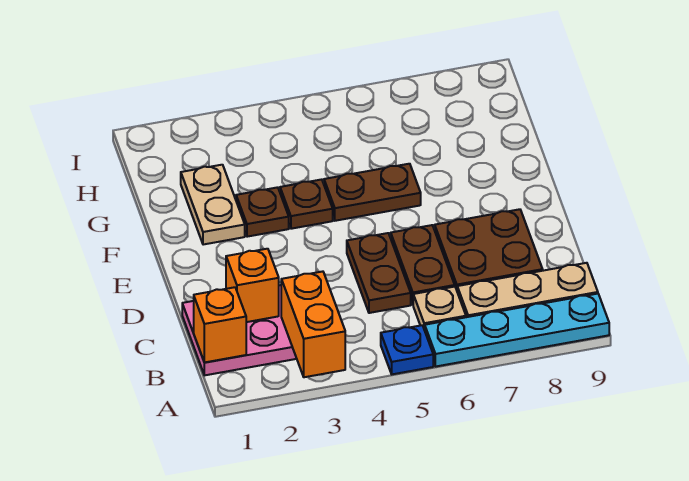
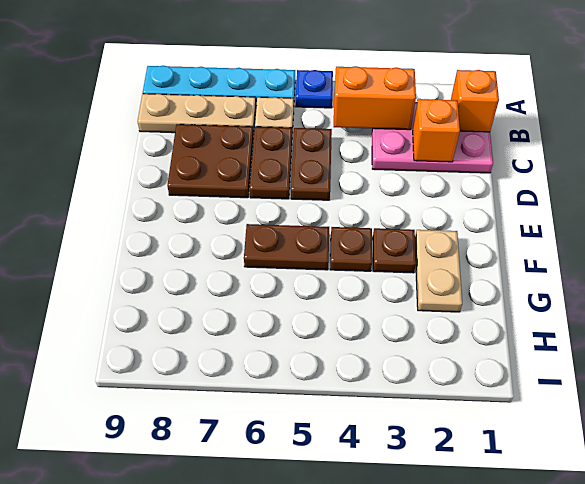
orange brick A3:B3 level 2 -> orange brick B3:B4 level 2

